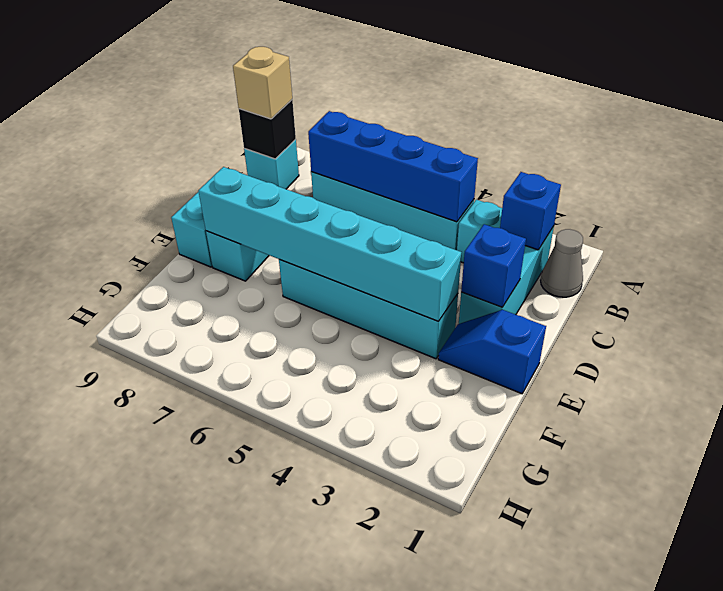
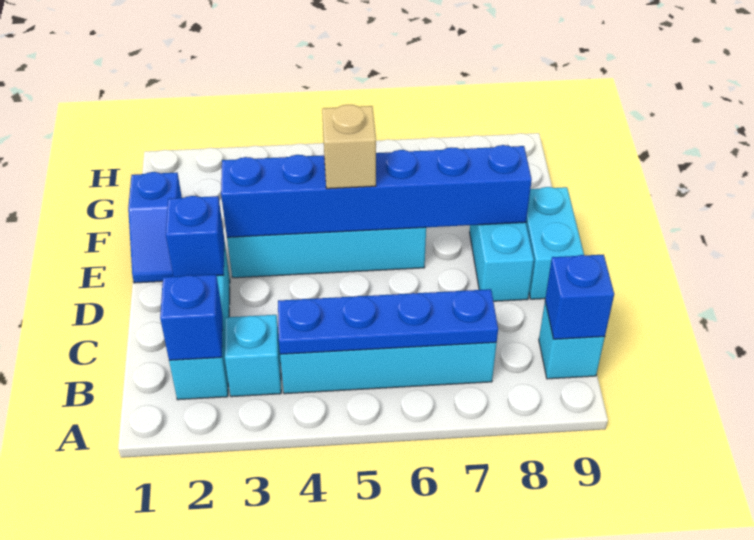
grey cone B1 level 1 -> none
blue brick B4:B7 level 2 -> blue plate B4:B7 level 2
black brick B9 level 2 -> blue brick B9 level 2
tan brick B9 level 3 -> tan brick E5 level 3
blue slope E1:E2 level 1 top 1 -> blue slope E1:F1 level 1 top F
cyan brick E3:E8 level 2 -> blue brick E3:E8 level 2

